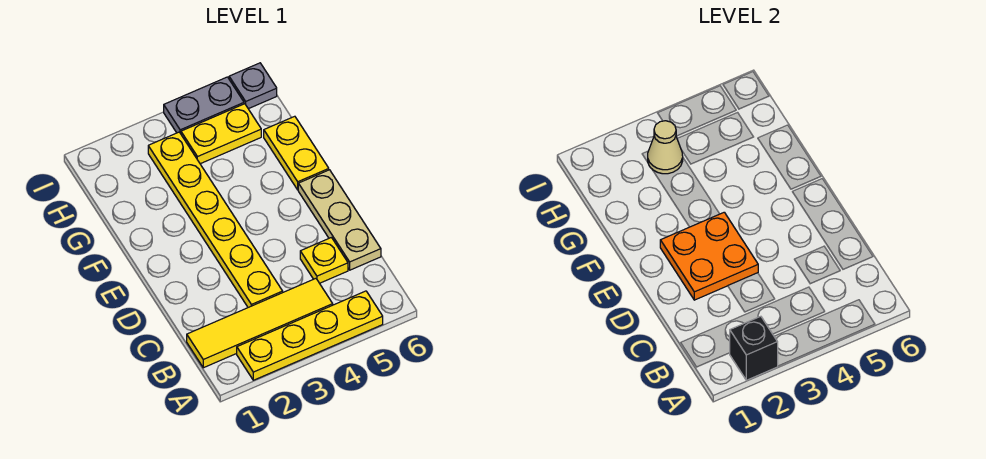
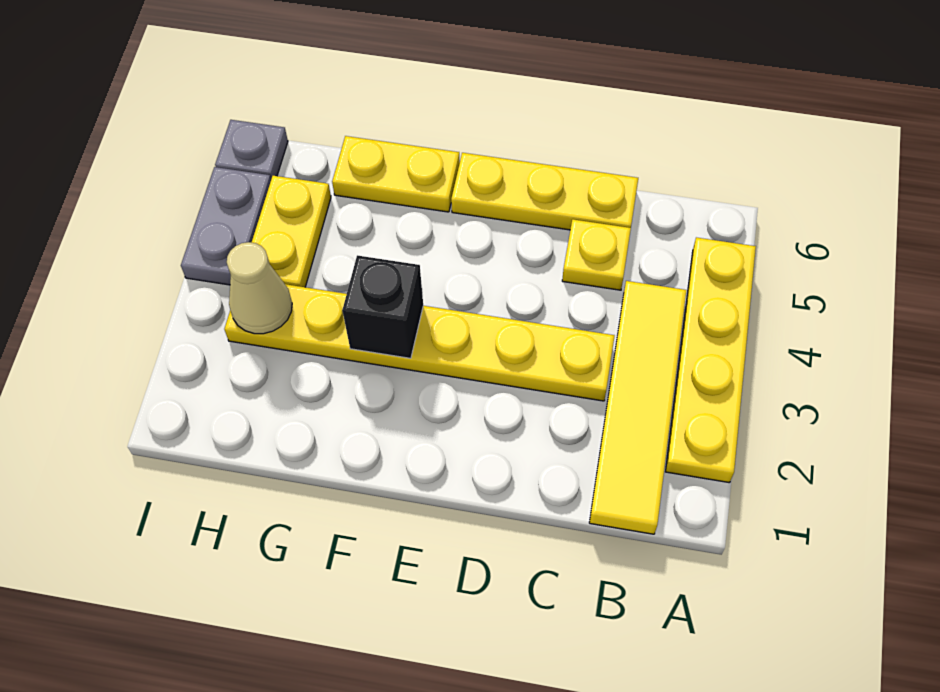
black brick A2 level 2 -> black brick F3 level 2
tan plate C6:E6 level 1 -> yellow plate C6:E6 level 1
orange plate D2:E3 level 2 -> none

